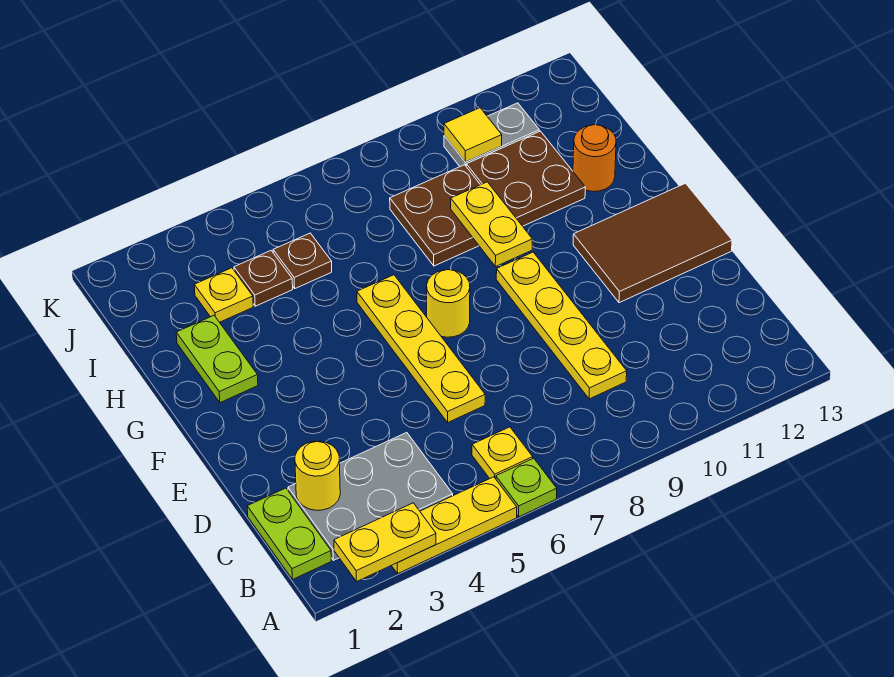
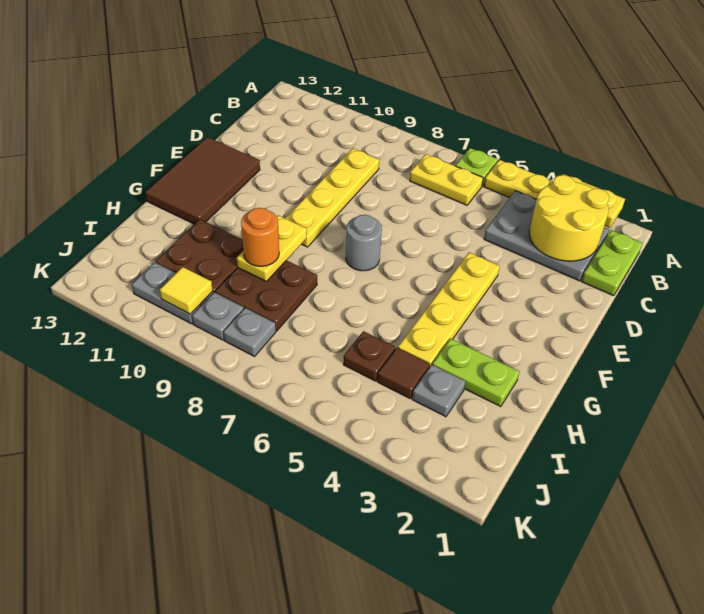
yellow plate B6 level 1 -> yellow plate B6:B7 level 1
yellow round brick C2 level 2 -> yellow round brick B2:C3 level 2
yellow plate D6:G6 level 1 -> yellow plate E4:H4 level 1
brown tile E11:F13 level 1 -> brown tile E12:G13 level 1
yellow round brick F7 level 1 -> grey round brick F7 level 1
lime plate G2:H2 level 1 -> lime plate H2:H3 level 1
orange round brick H12 level 1 -> orange round brick H9 level 3
yellow plate I3 level 1 -> grey plate I3 level 1
brown plate I4 level 1 -> brown tile I4 level 1
none -> grey plate J8 level 1
none -> grey plate J9 level 1

